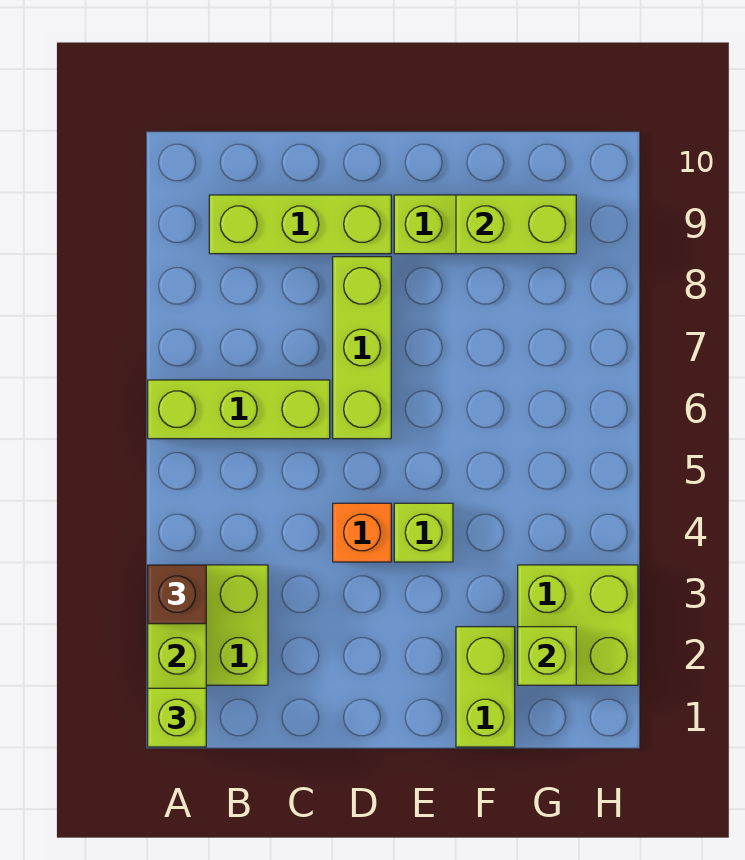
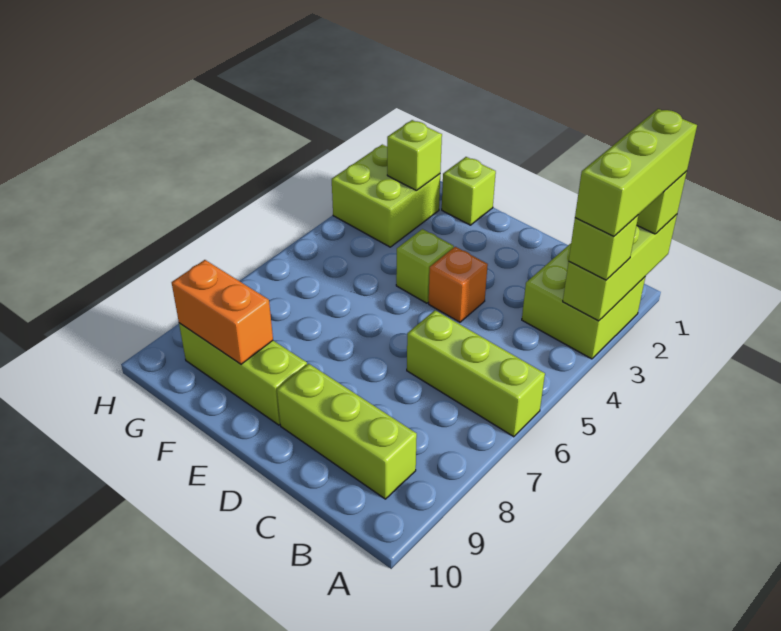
brown brick A3 level 3 -> lime brick A3 level 3
lime brick D6:D8 level 1 -> lime brick A1:A3 level 4
lime brick F1:F2 level 1 -> lime brick F1 level 1
lime brick F9:G9 level 2 -> orange brick F9:G9 level 2

